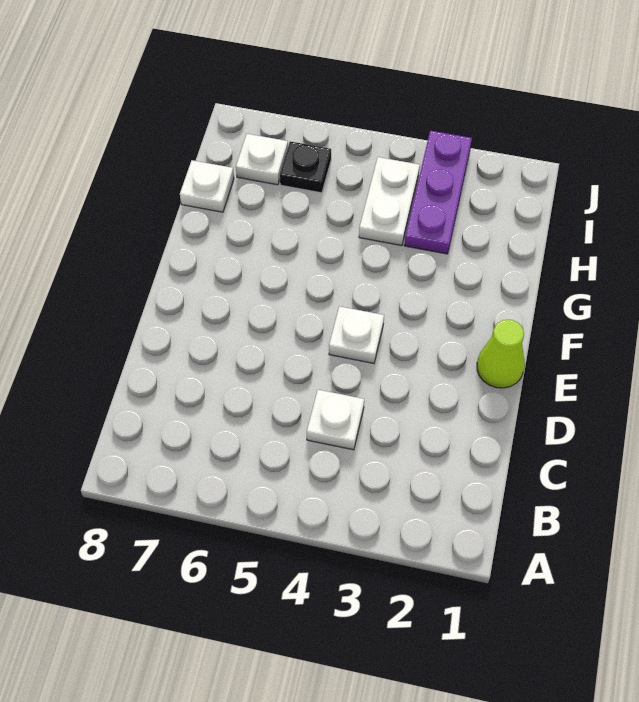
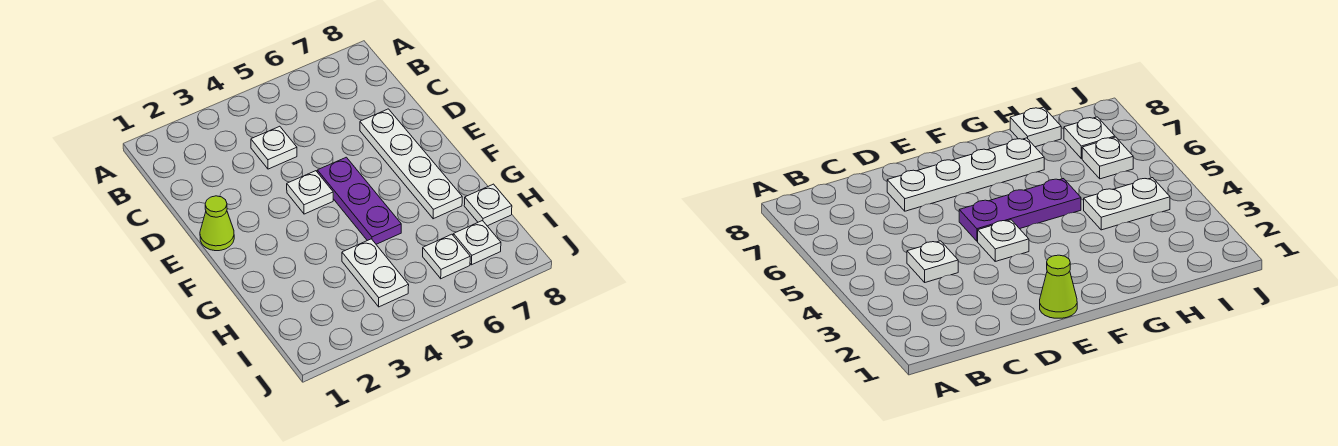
none -> white plate D7:G7 level 1
purple plate H3:J3 level 1 -> purple plate E5:G5 level 1
black plate I6 level 1 -> white plate I6 level 1

